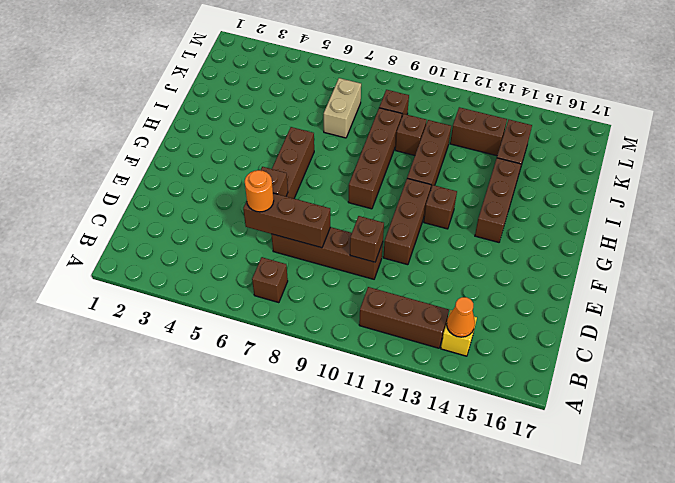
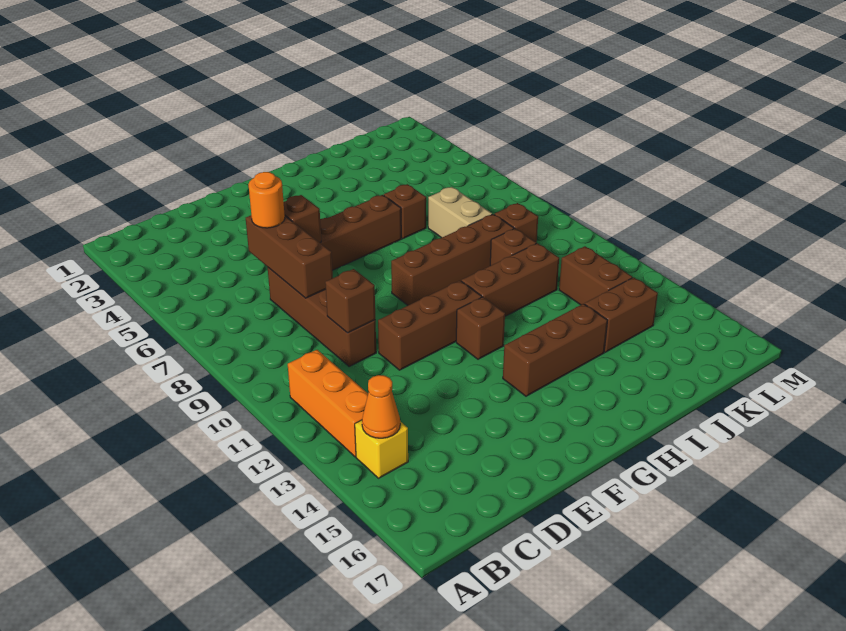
brown brick B7 level 1 -> brown brick I6 level 1
brown brick B11:B13 level 1 -> orange brick B11:B13 level 1
tan brick J7:K7 level 1 -> tan brick J7:J8 level 1

